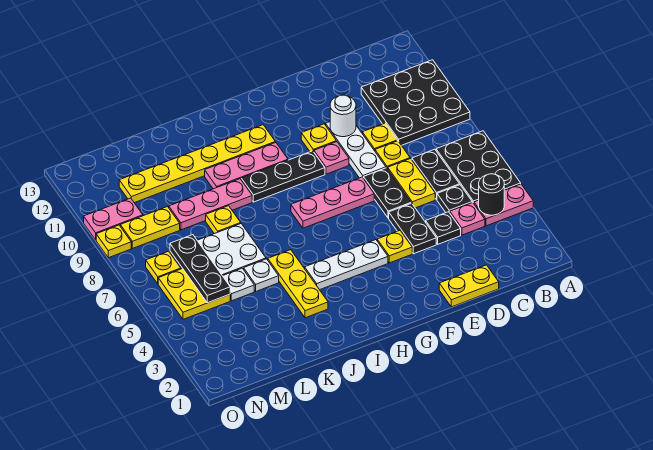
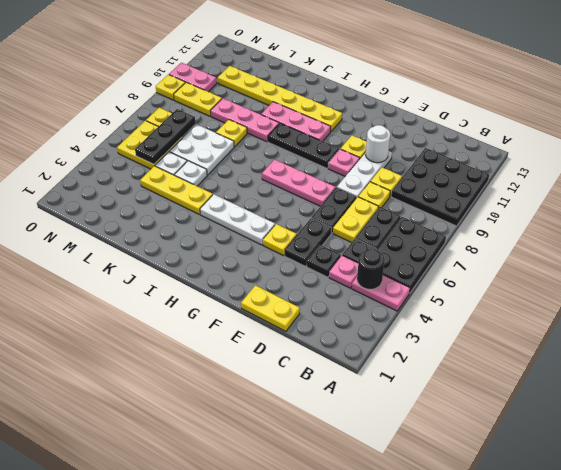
yellow plate J3:J5 level 1 -> yellow plate J4:L4 level 1

